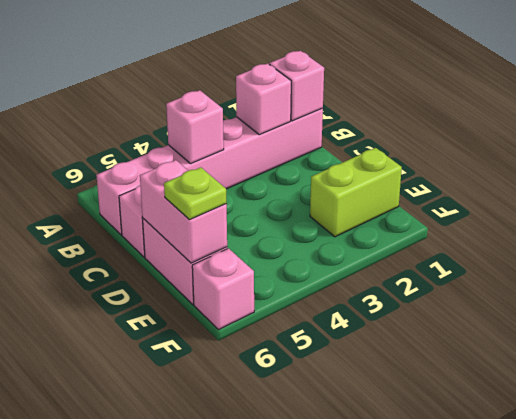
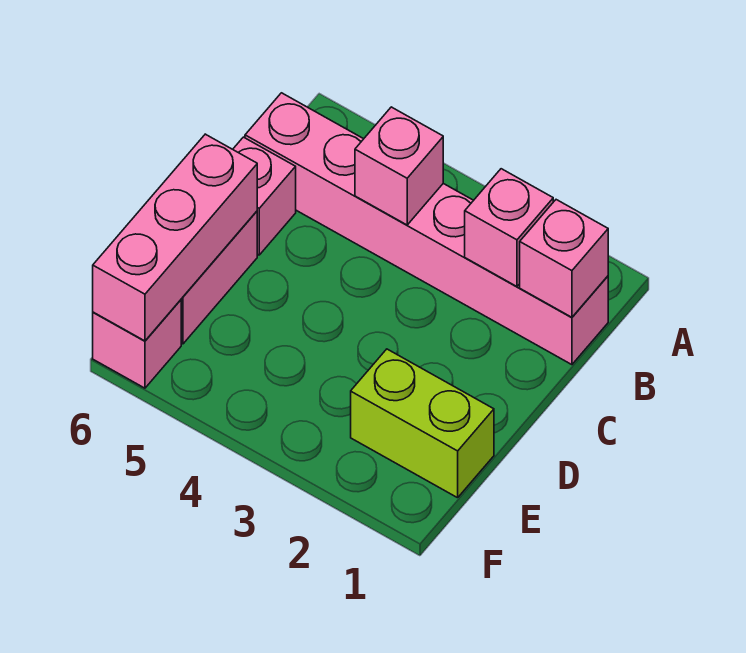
pink brick D6:E6 level 2 -> pink brick D6:F6 level 2
lime plate E6 level 3 -> none

